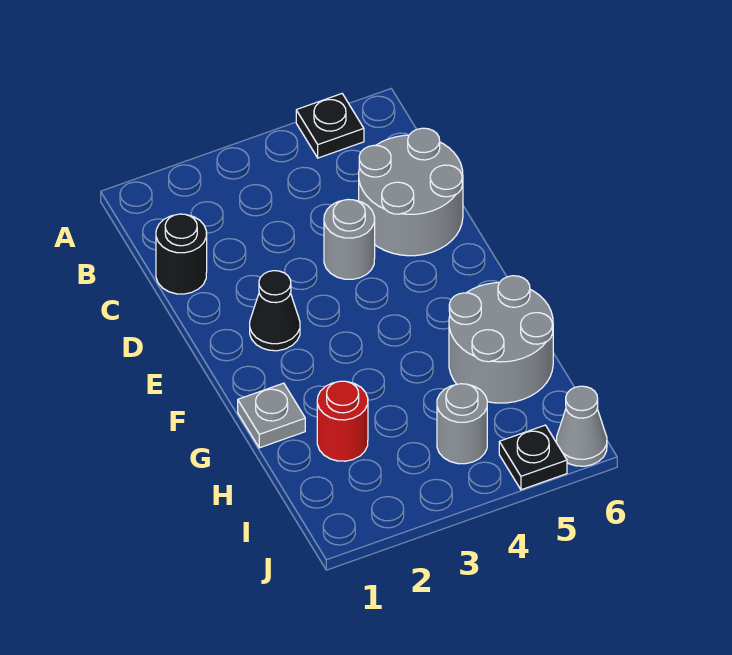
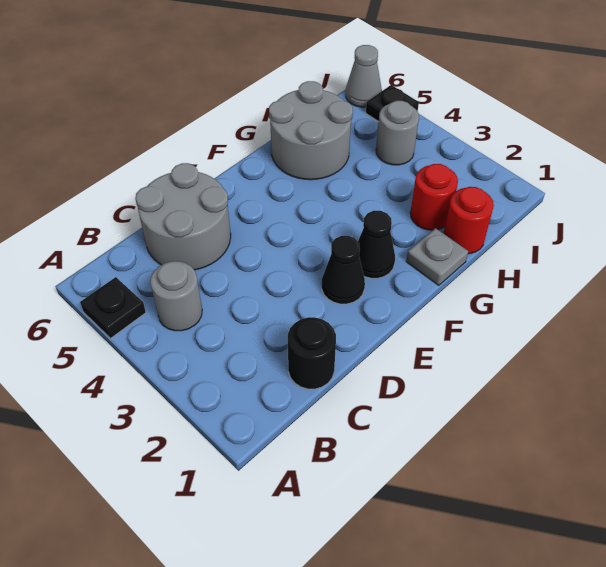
grey round brick D4 level 1 -> grey round brick B4 level 1
none -> black cone F2 level 1
none -> red round brick H1 level 1

